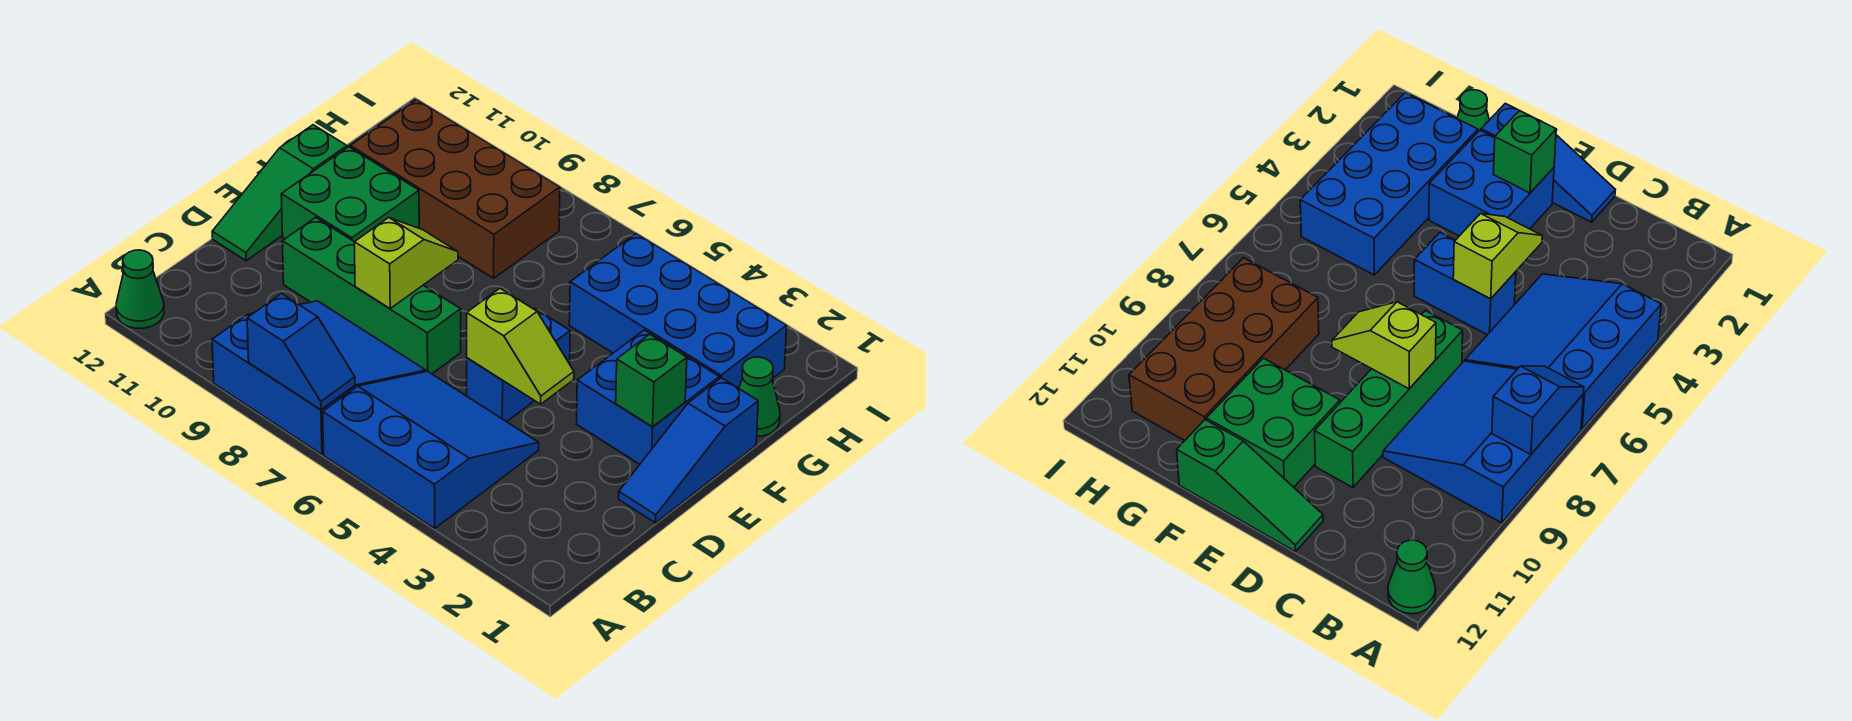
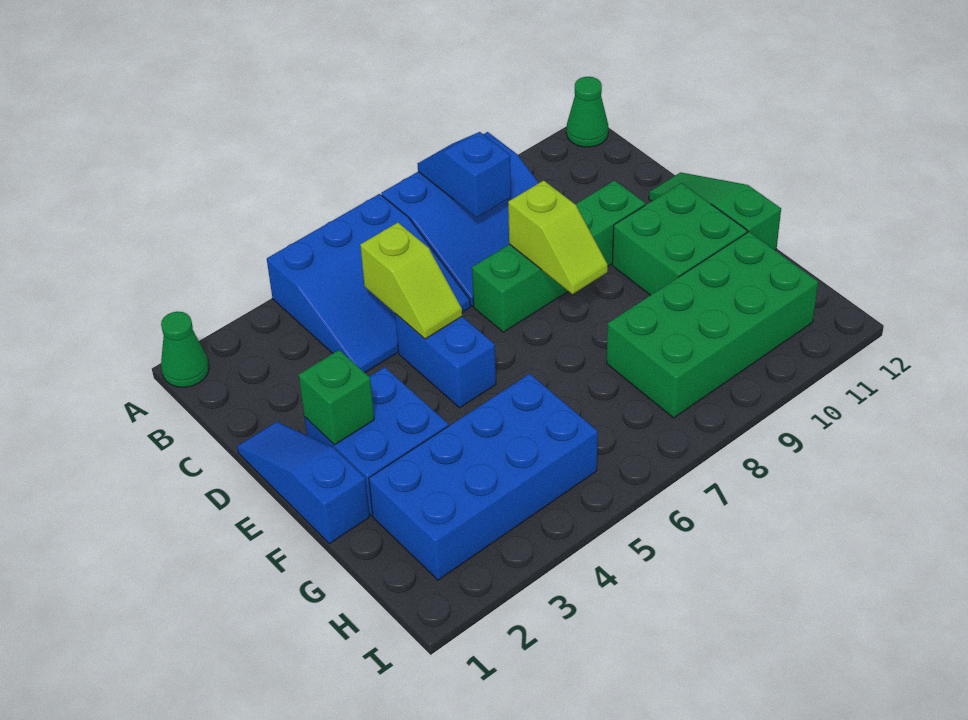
blue slope A7:A8 level 2 top 8 -> blue slope A8:B8 level 2 top B
lime slope D4:D5 level 2 top 5 -> lime slope C5:D5 level 2 top C
green cone G1 level 1 -> green cone A1 level 1
brown brick G8:H11 level 1 -> green brick G8:H11 level 1

